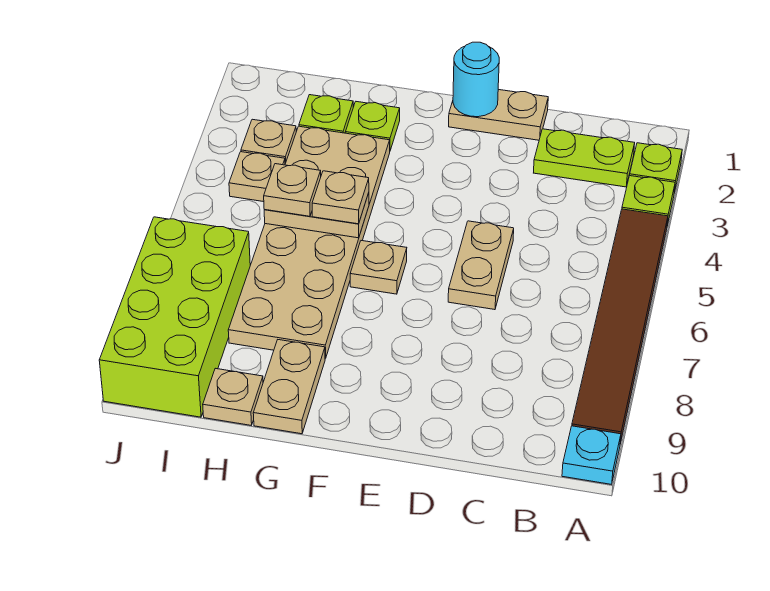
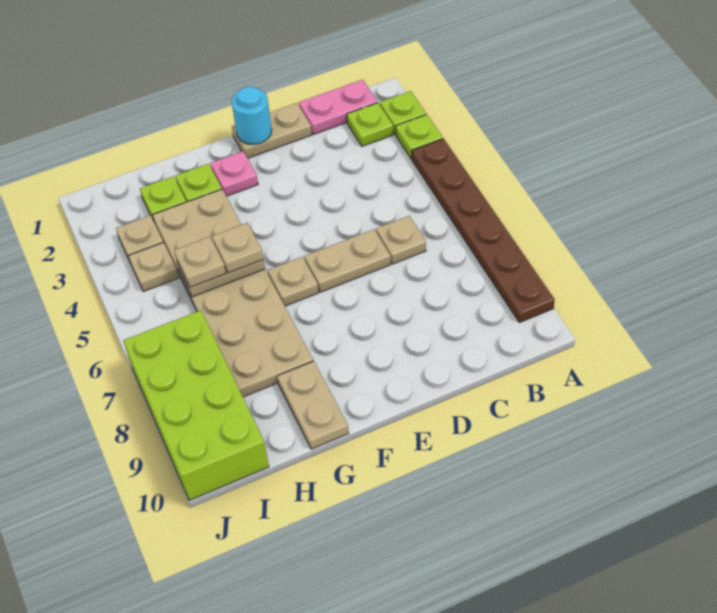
brown tile A4:A9 level 1 -> brown plate A4:A9 level 1
cyan plate A10 level 1 -> none
none -> pink plate B1:C1 level 1
lime plate B2:C2 level 1 -> lime plate B2 level 1
tan plate D5:D6 level 1 -> tan plate D6:E6 level 1
none -> pink plate F2 level 1
tan plate H10 level 1 -> tan plate C6 level 1

